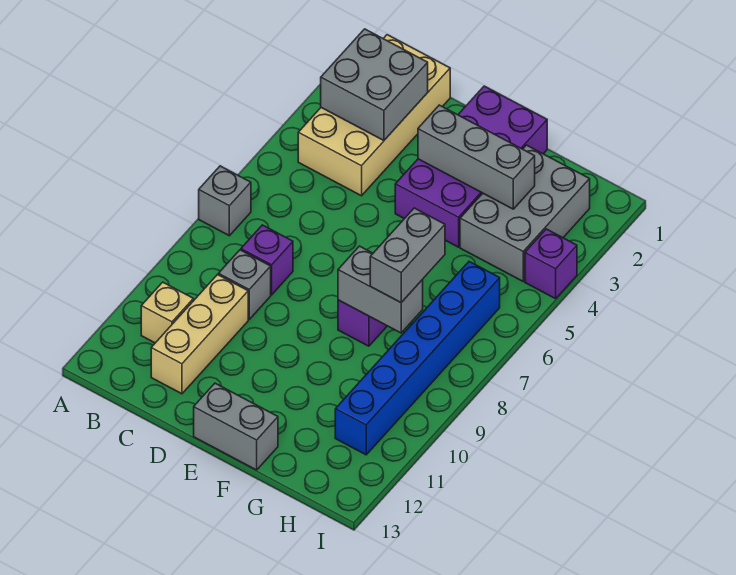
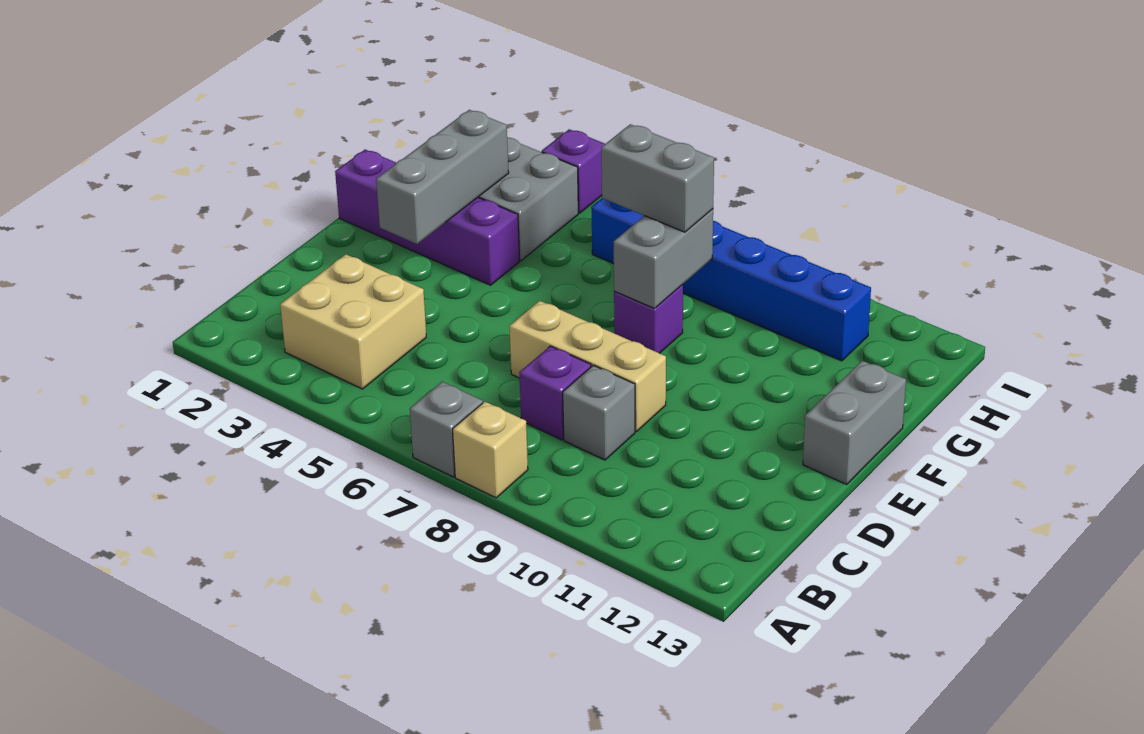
tan brick B1:C4 level 1 -> tan brick B3:C4 level 1
grey brick B2:C3 level 2 -> none
tan brick B11 level 1 -> tan brick A8 level 1
tan brick C10:C12 level 1 -> tan brick D7:D9 level 1
purple brick E1:F4 level 1 -> purple brick F1:F4 level 1

